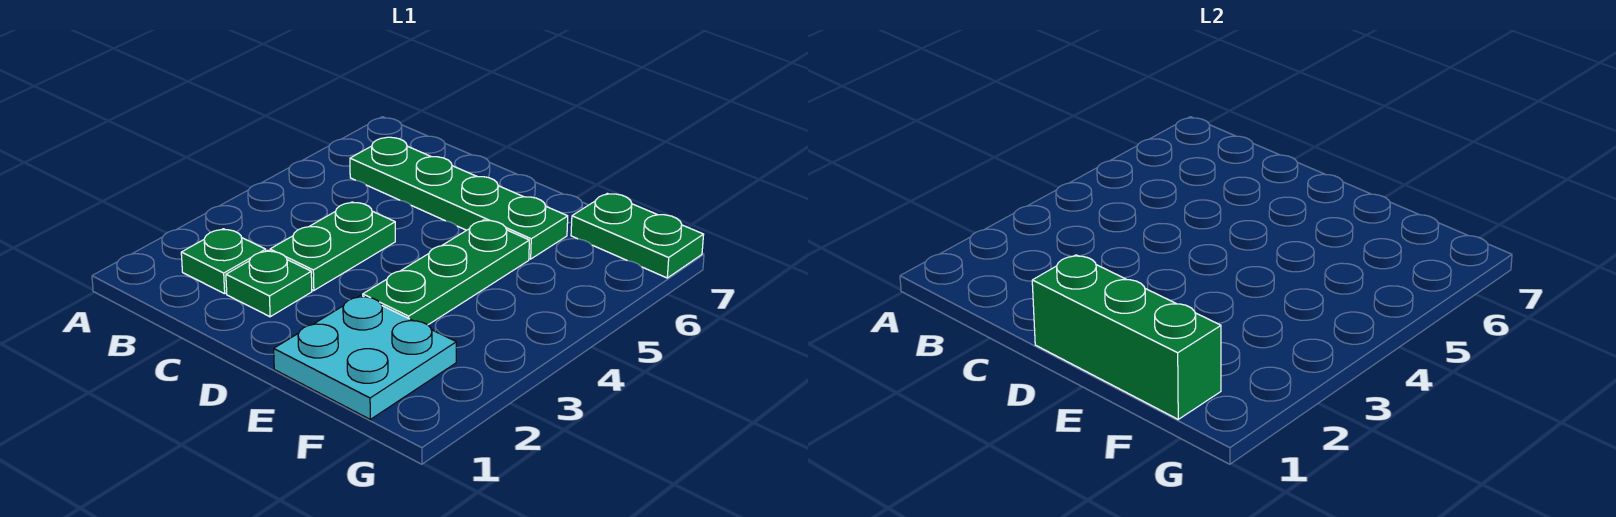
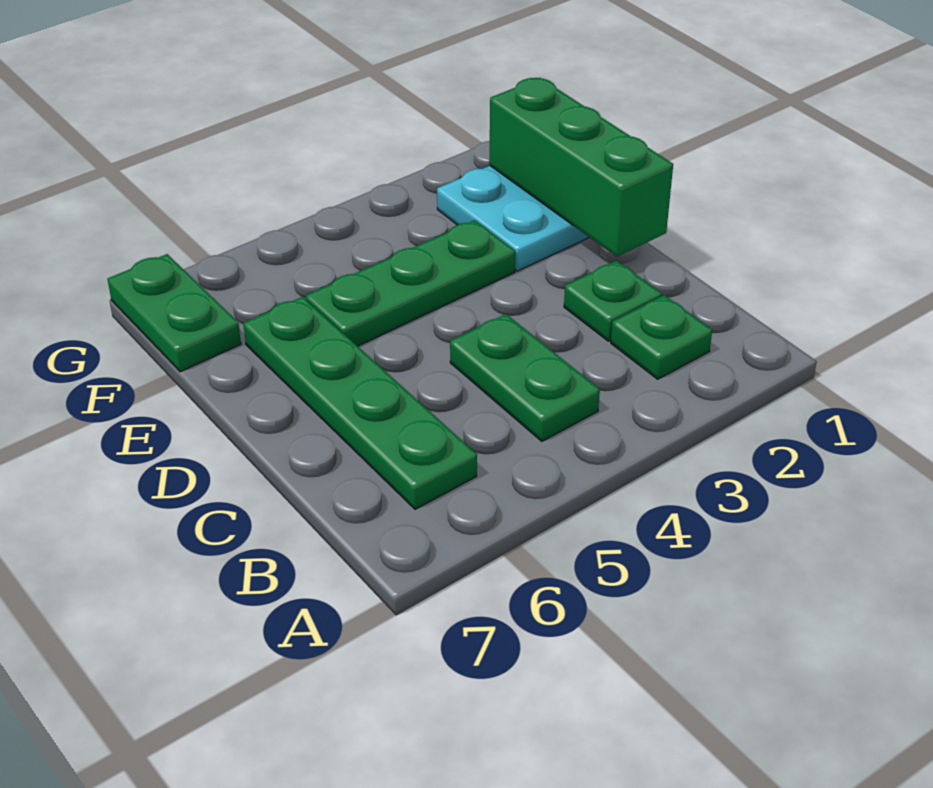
green plate C3:C4 level 1 -> green plate B4:C4 level 1

